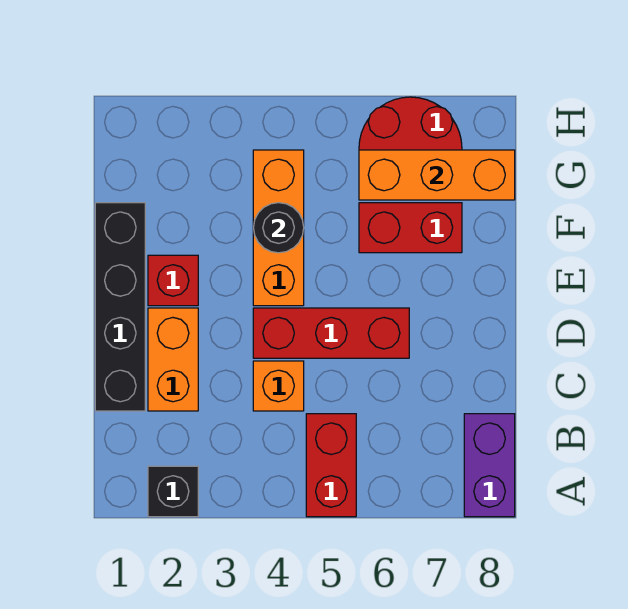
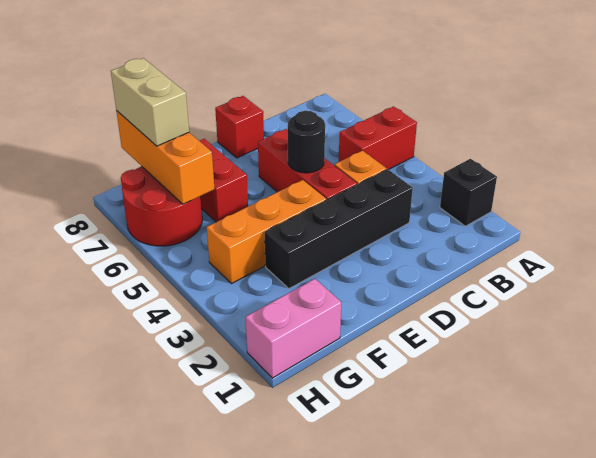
purple brick A8:B8 level 1 -> none
black brick C1:F1 level 1 -> black brick C3:F3 level 1
orange brick C2:D2 level 1 -> none
red brick E2 level 1 -> red brick D8 level 1
black round brick F4 level 2 -> black round brick D5 level 2
none -> pink brick G1:H1 level 1
none -> tan brick G7:G8 level 3

